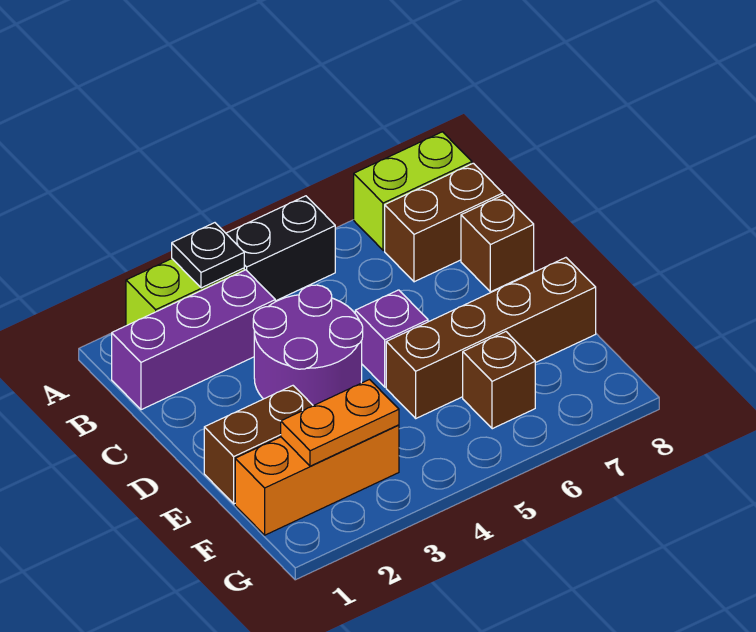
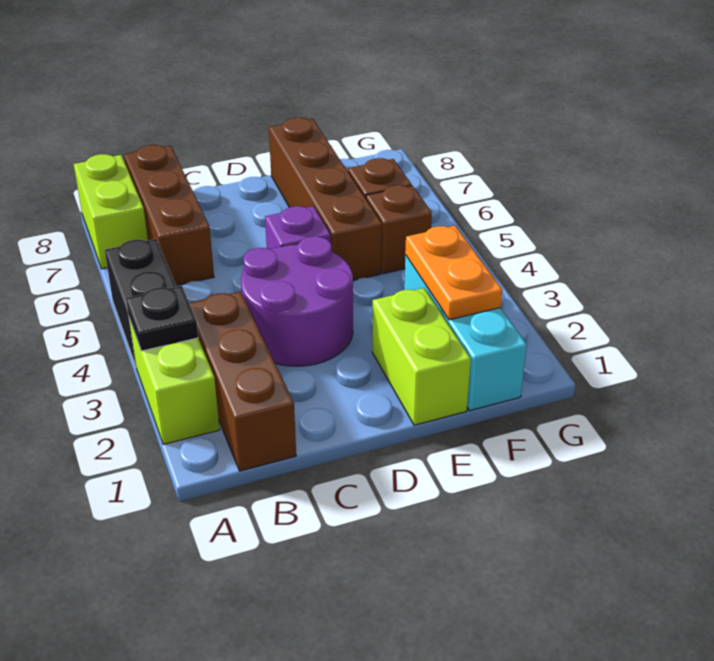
purple brick B1:B3 level 1 -> brown brick B1:B3 level 1
brown brick B7:B8 level 1 -> brown brick B6:B8 level 1
brown brick C8 level 1 -> brown brick F5 level 1
brown brick E1:E2 level 1 -> lime brick E1:E2 level 1
orange brick F1:F3 level 1 -> cyan brick F1:F3 level 1

